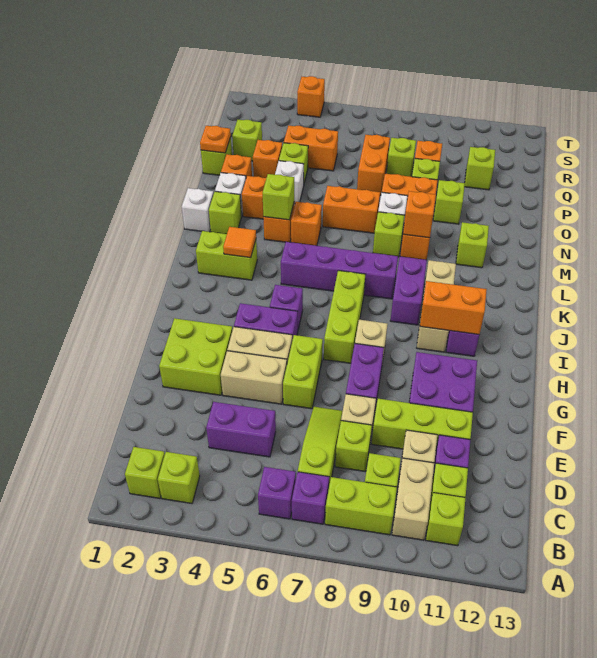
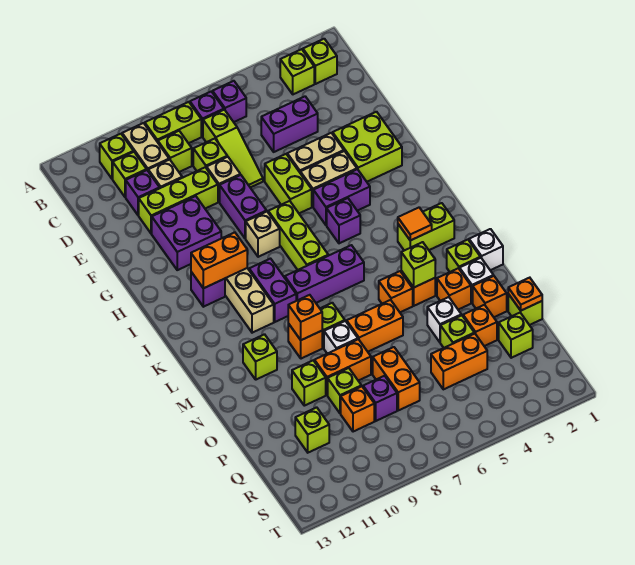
purple brick K5:K8 level 1 -> purple brick K6:K8 level 1
lime brick Q8 level 1 -> purple brick Q8 level 1
orange brick T4 level 1 -> none

